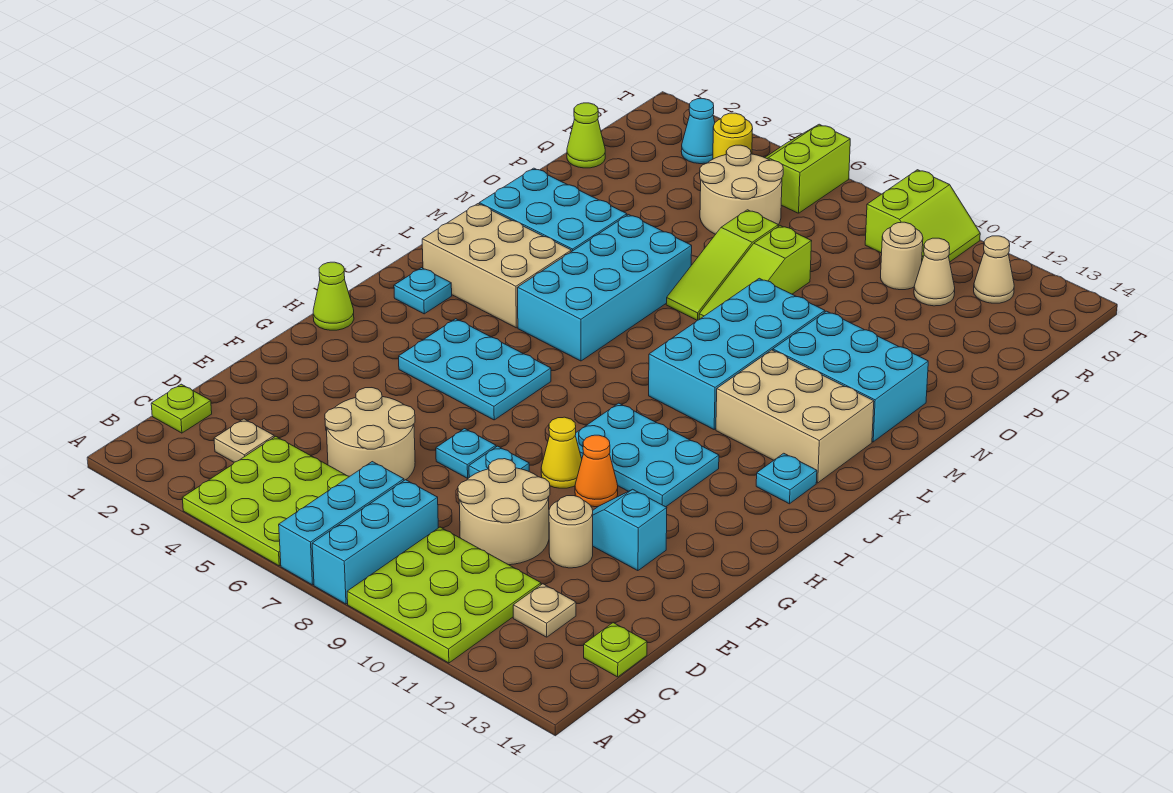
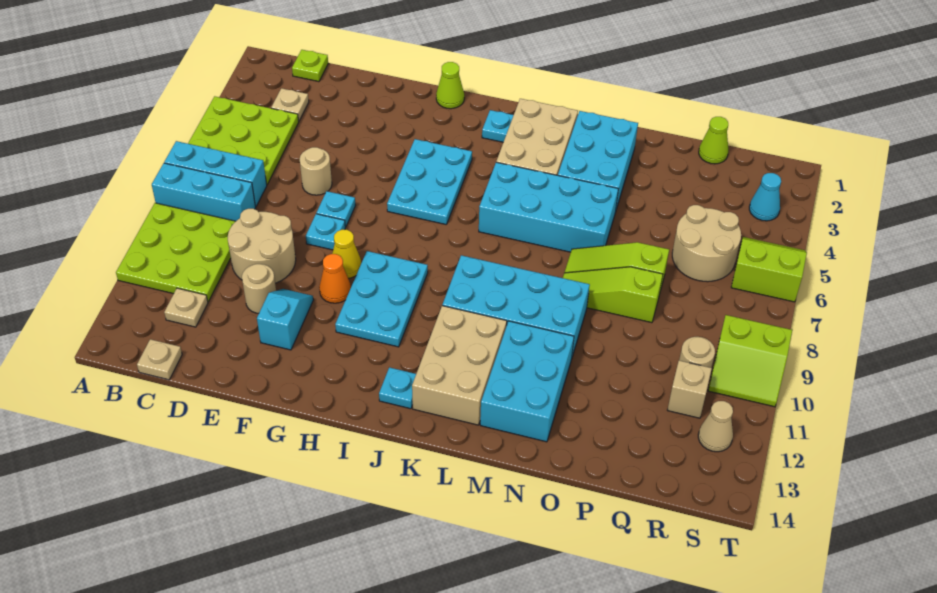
lime plate C14 level 1 -> tan plate C14 level 1
tan round brick D5:E6 level 1 -> tan round brick E6 level 1
tan cone R11 level 1 -> tan brick R11 level 1
yellow round brick S4 level 1 -> none

